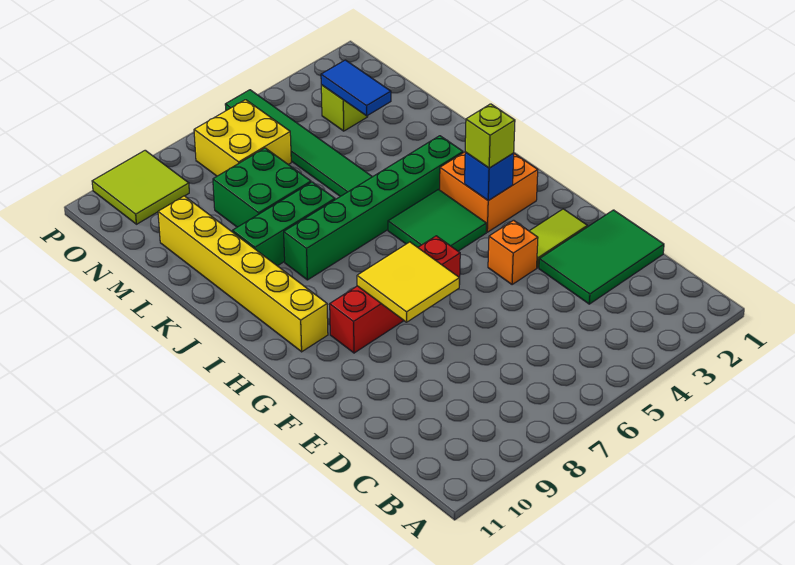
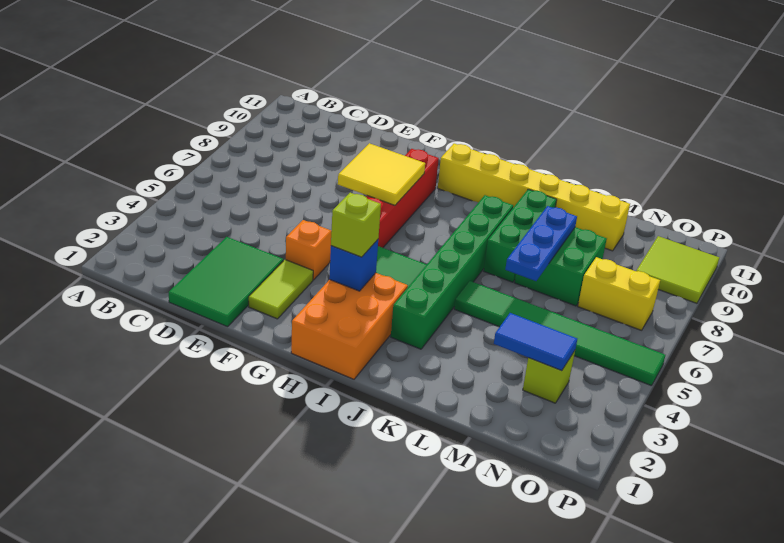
orange brick H2:I3 level 1 -> orange brick H1:I3 level 1
none -> blue plate L6:L8 level 2
yellow brick N6:O7 level 1 -> yellow brick N7:O7 level 1

